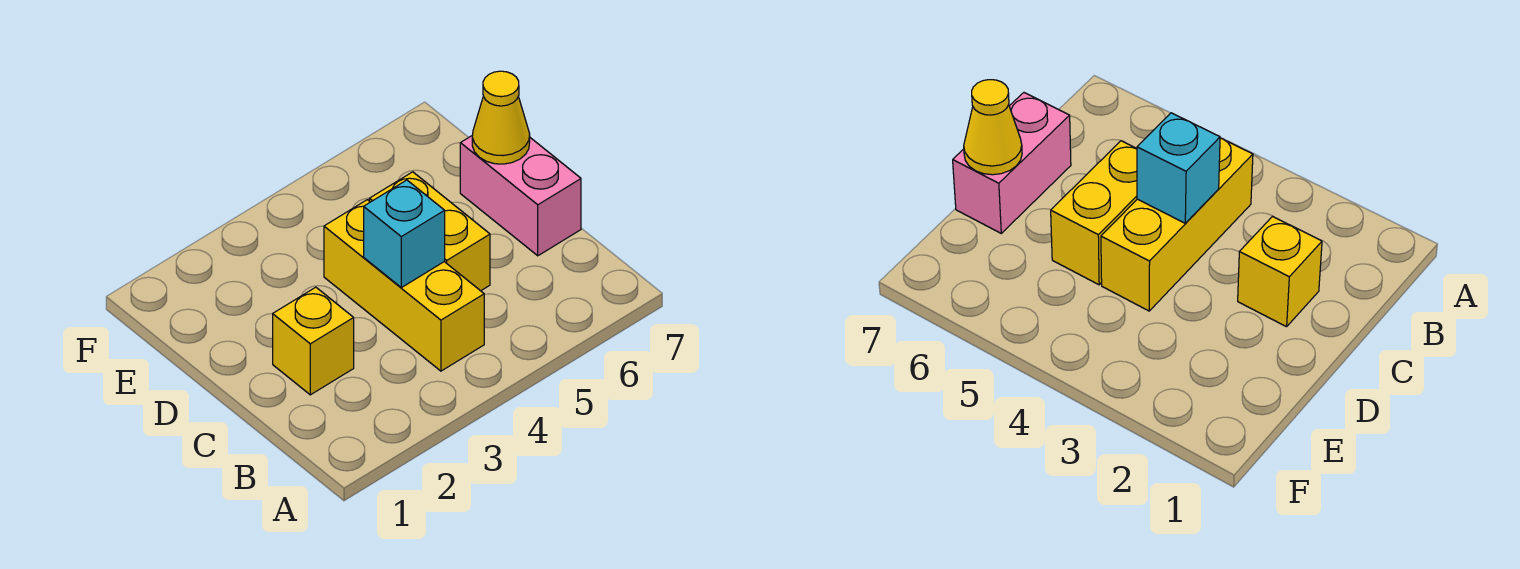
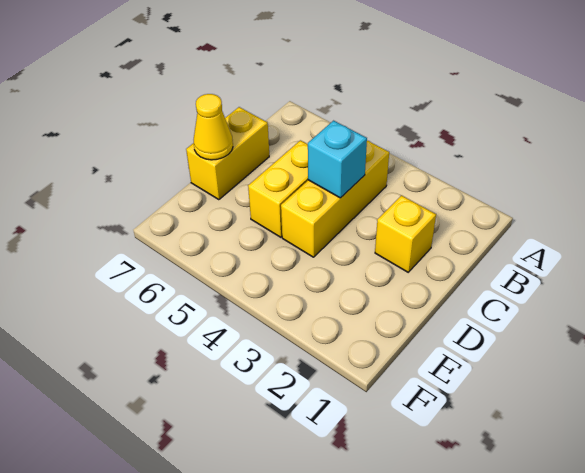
pink brick C7:D7 level 1 -> yellow brick C7:D7 level 1

